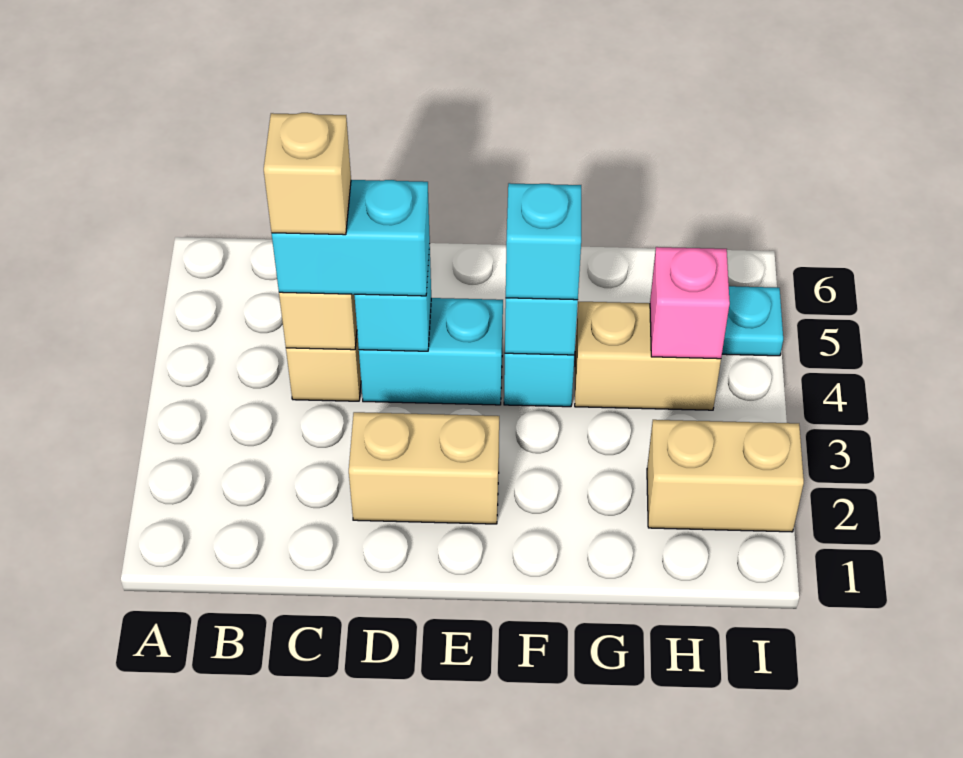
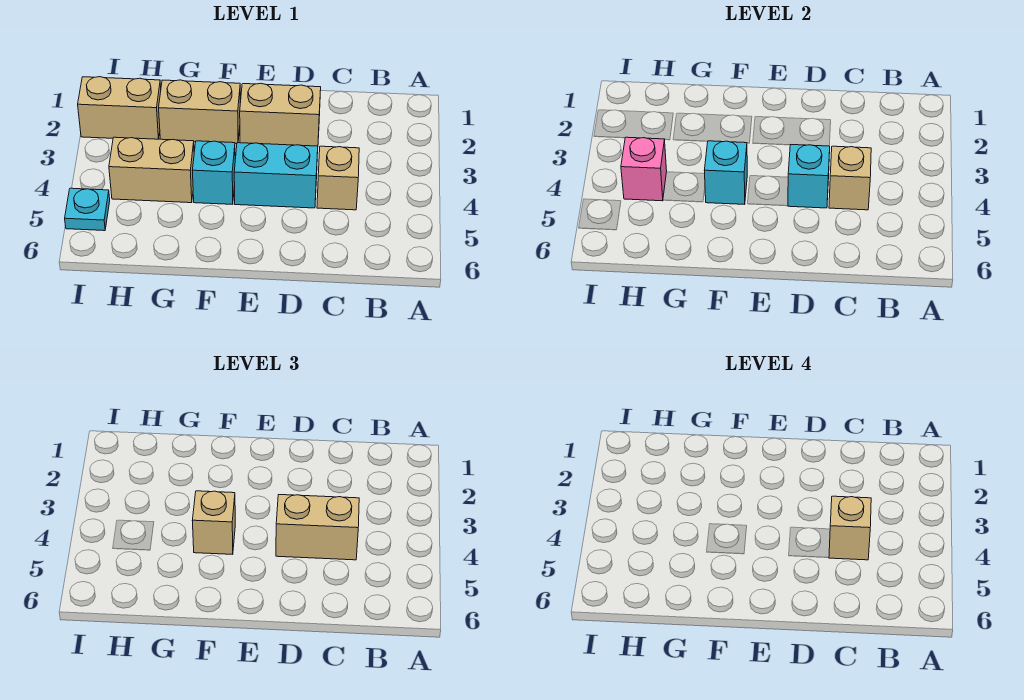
cyan brick C4:D4 level 3 -> tan brick C4:D4 level 3
none -> tan brick F2:G2 level 1
cyan brick F4 level 3 -> tan brick F4 level 3

